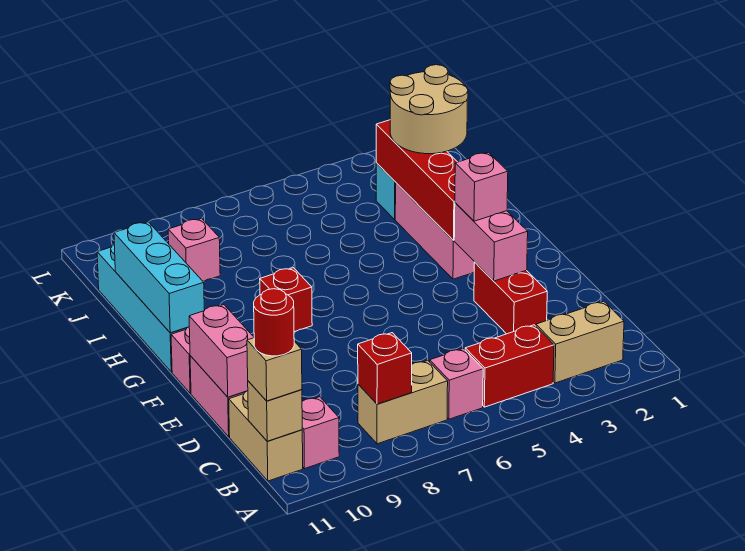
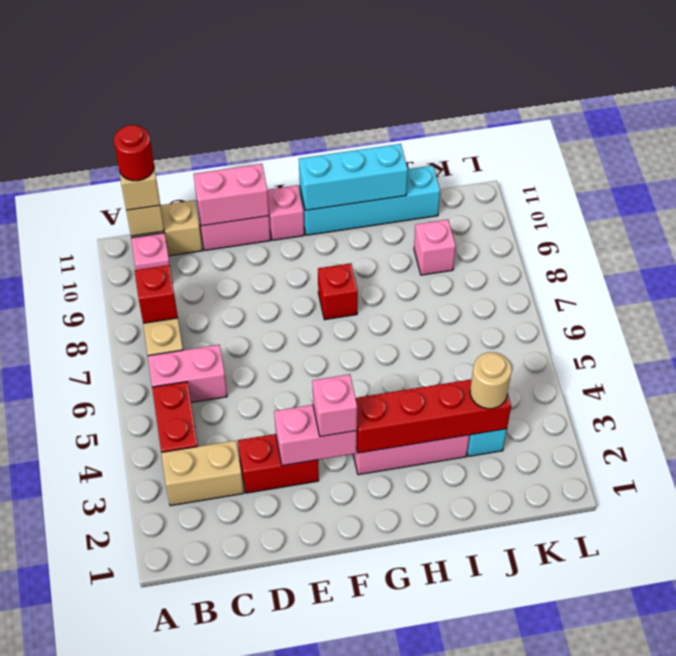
tan brick B2:B3 level 1 -> tan brick B3:C3 level 1
pink brick B6 level 1 -> pink brick B6:C6 level 1
tan round brick I2:J3 level 3 -> tan round brick J3 level 3

